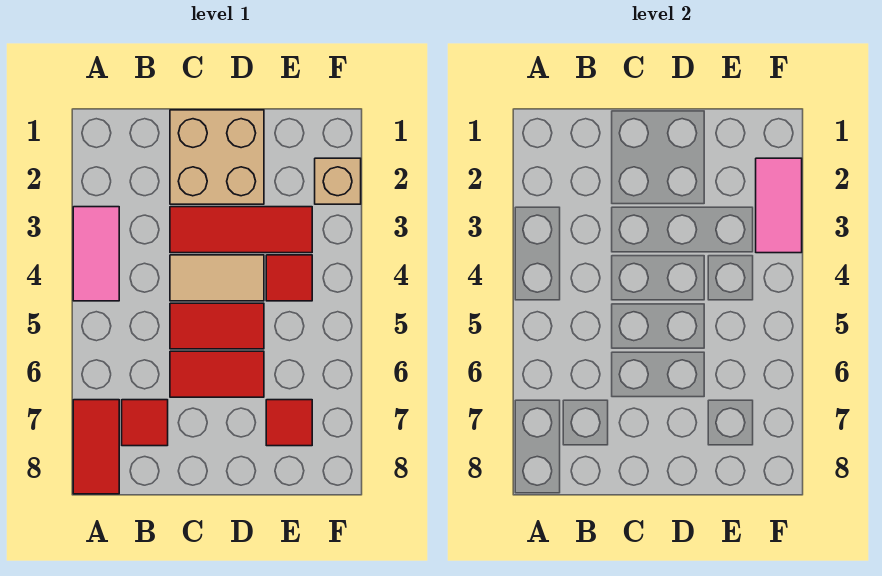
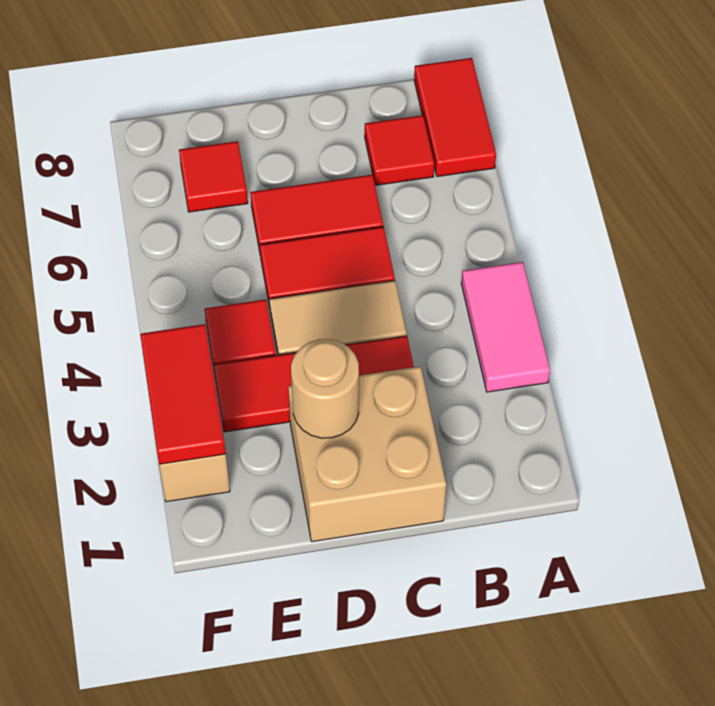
none -> tan round brick D2 level 2
pink tile F2:F3 level 2 -> red tile F2:F3 level 2

